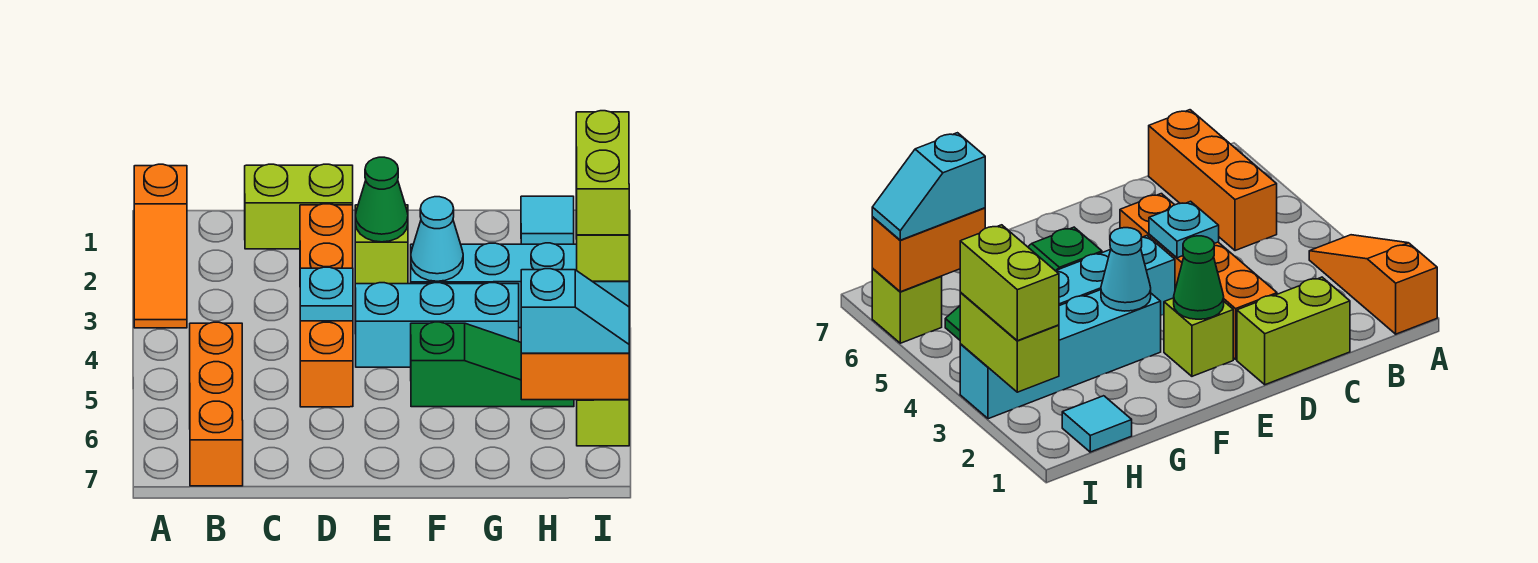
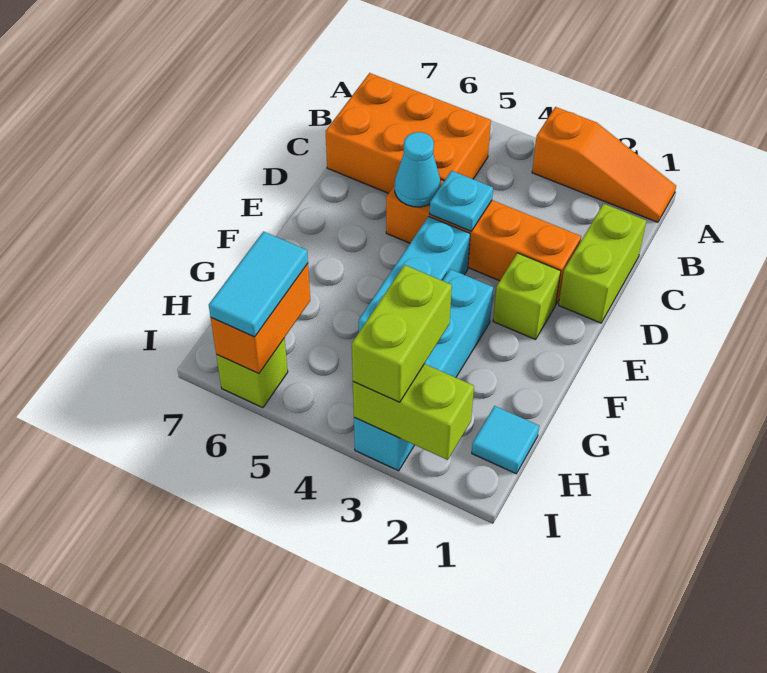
orange slope A1:A3 level 1 top 1 -> orange slope A1:A3 level 1 top 3
orange brick B5:B7 level 1 -> orange brick B5:C7 level 1
green cone E2 level 2 -> none
cyan cone F3 level 2 -> cyan cone D5 level 2
green slope F5:H5 level 1 top F -> none
cyan slope H6:I6 level 3 top H -> cyan tile H6:I6 level 3
lime brick I2:I3 level 3 -> lime brick H3:I3 level 3

